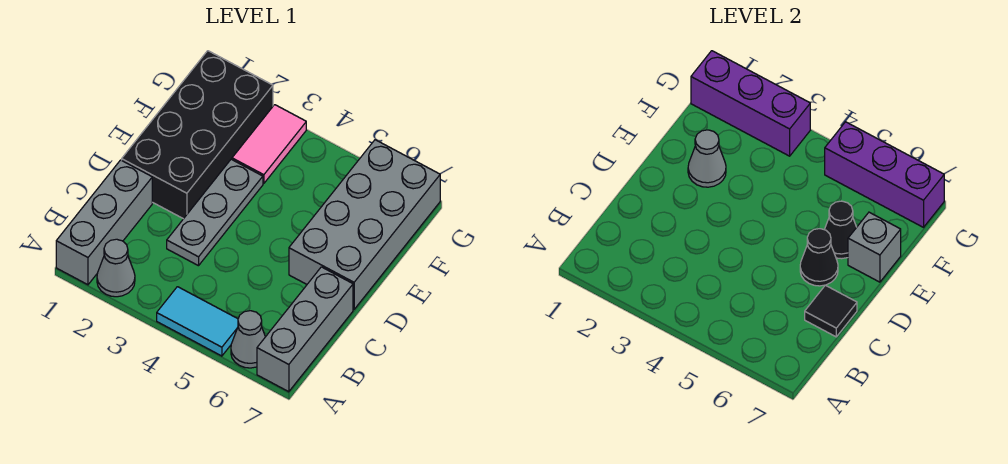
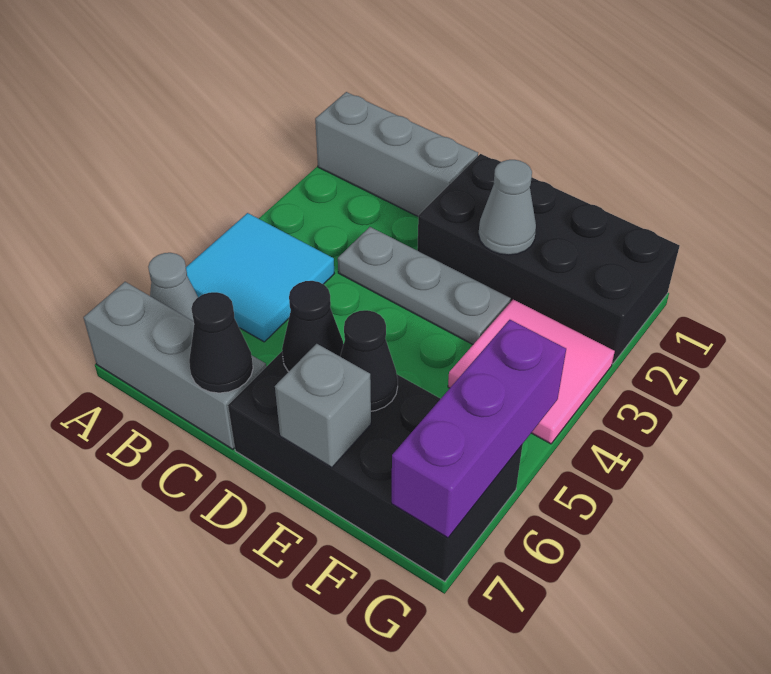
grey cone A2 level 1 -> none
cyan tile A4:A5 level 1 -> cyan tile A4:B5 level 1
black tile C7 level 2 -> black cone C7 level 2
grey brick D6:G7 level 1 -> black brick D6:G7 level 1
pink tile F3:G3 level 1 -> pink tile F3:G4 level 1
purple brick G1:G3 level 2 -> none

